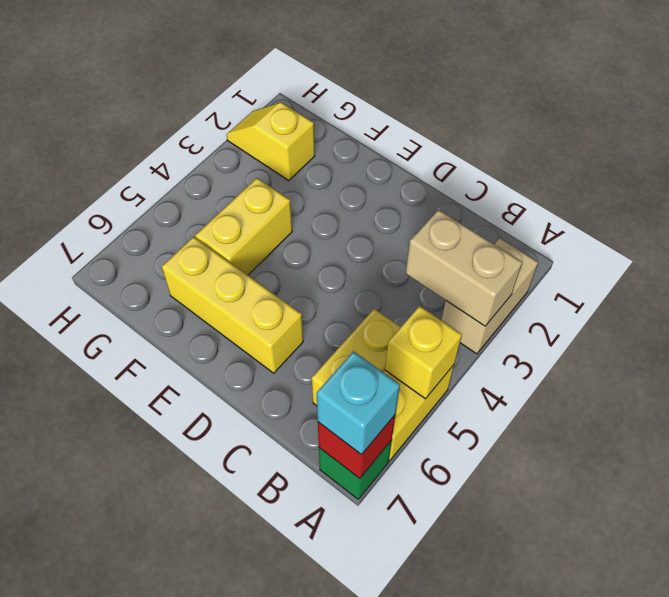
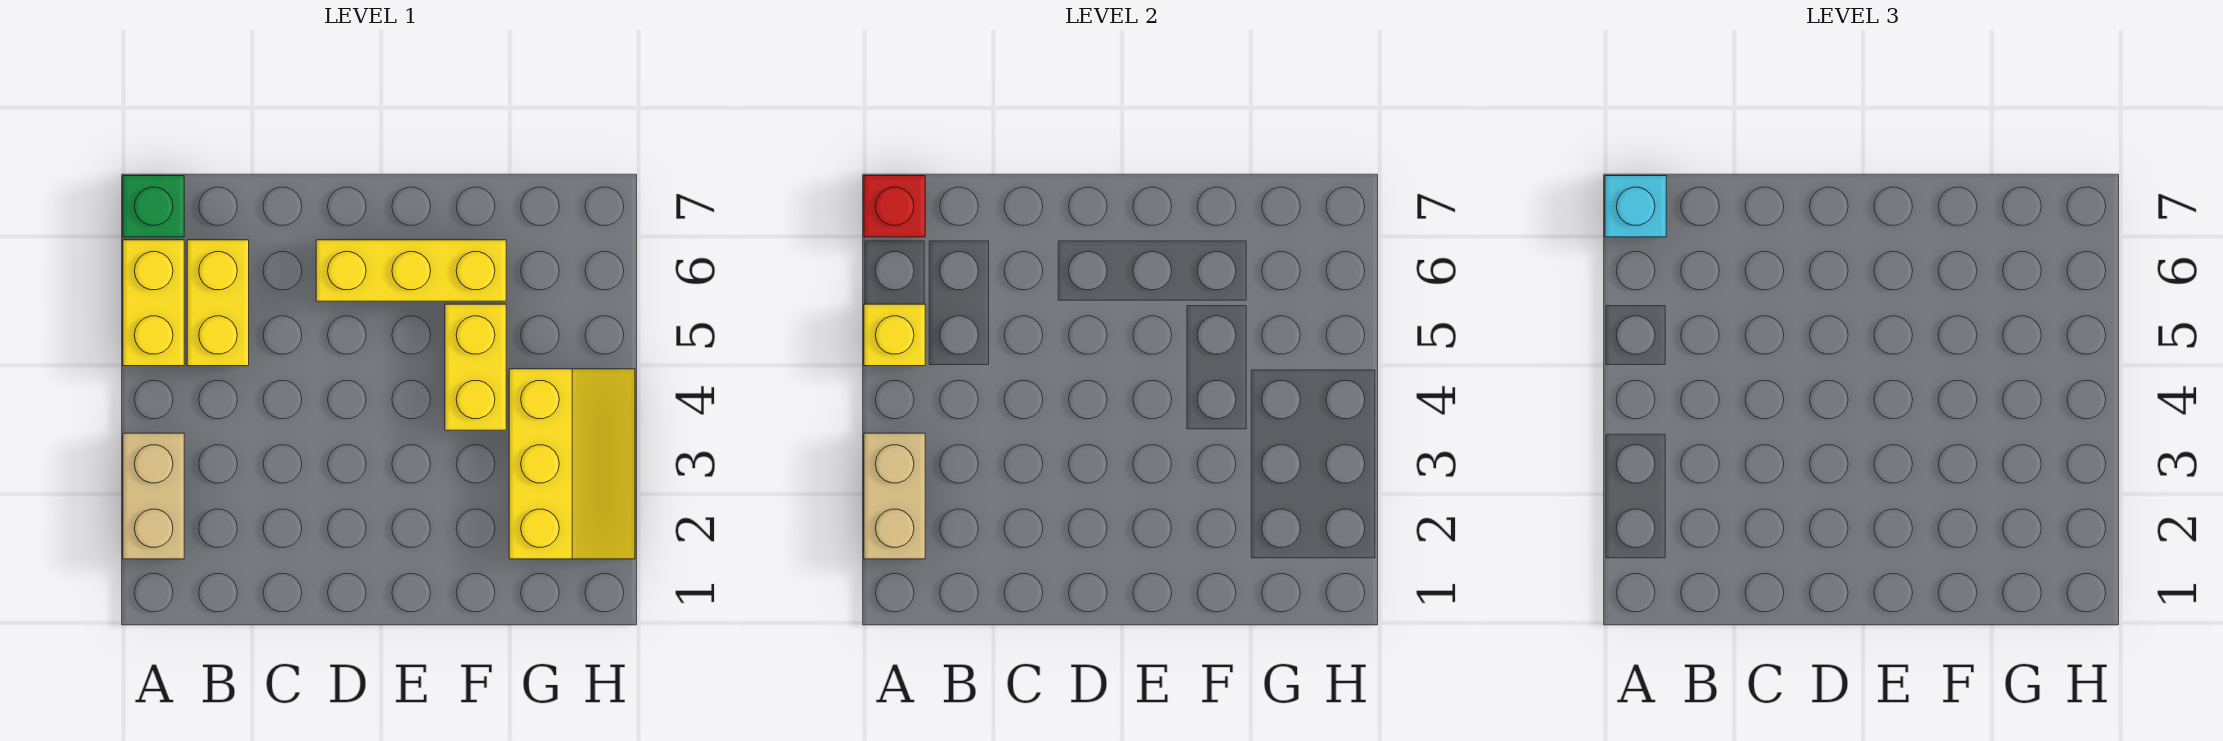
tan brick A3:B3 level 2 -> tan brick A2:A3 level 2
yellow slope G2:H2 level 1 top G -> yellow slope G2:H4 level 1 top G

